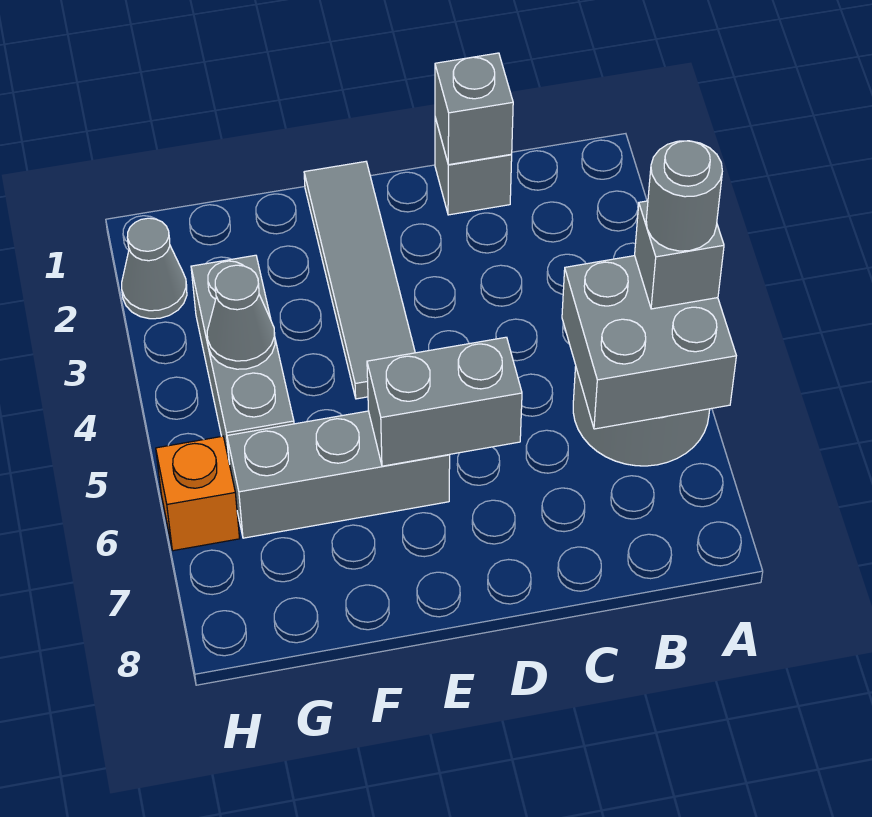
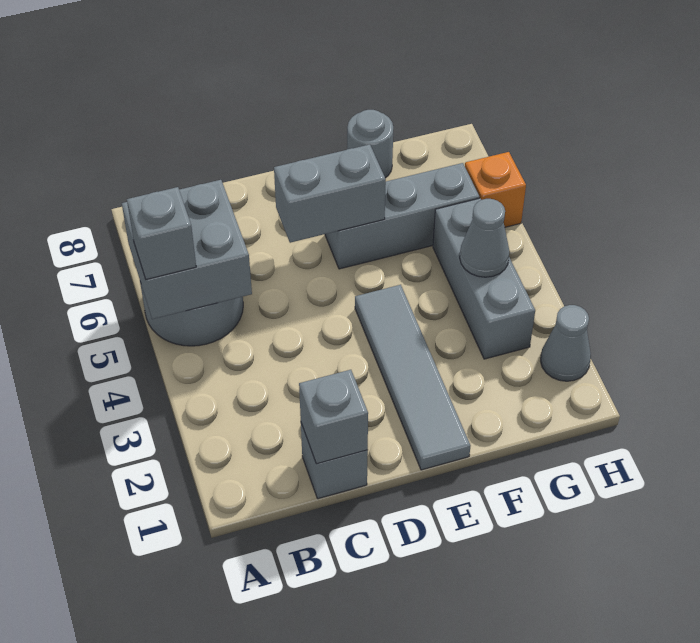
grey round brick A5 level 4 -> grey round brick F8 level 1

